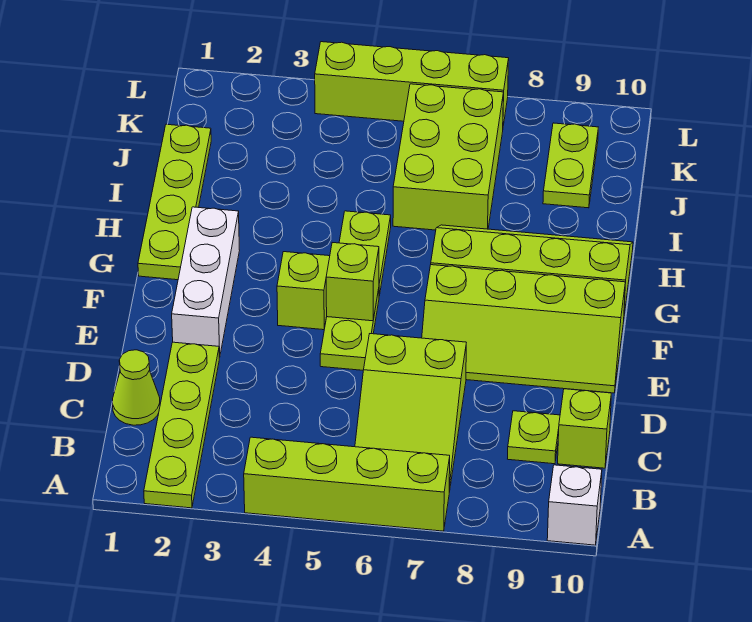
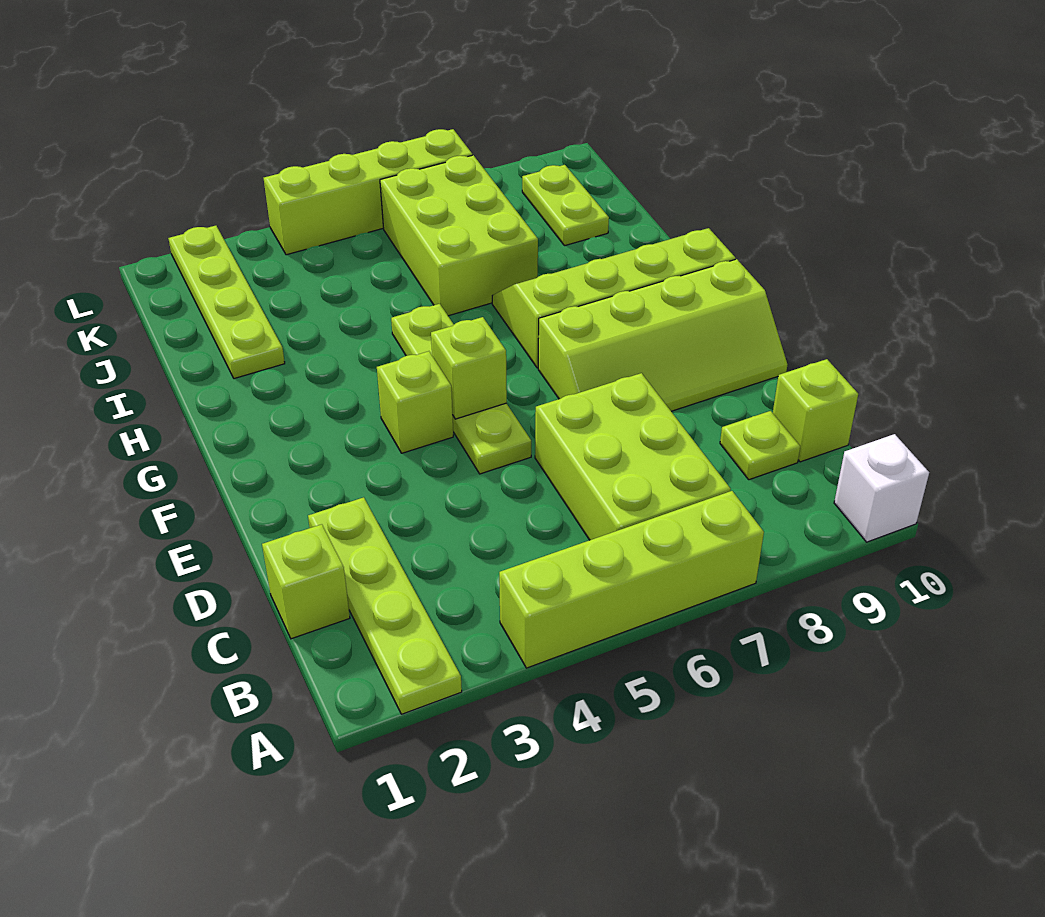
lime slope B6:D7 level 1 top D -> lime brick B6:D7 level 1
lime cone C1 level 1 -> lime brick C1 level 1
white brick E2:G2 level 1 -> none
lime plate G1:J1 level 1 -> lime plate I2:L2 level 1

